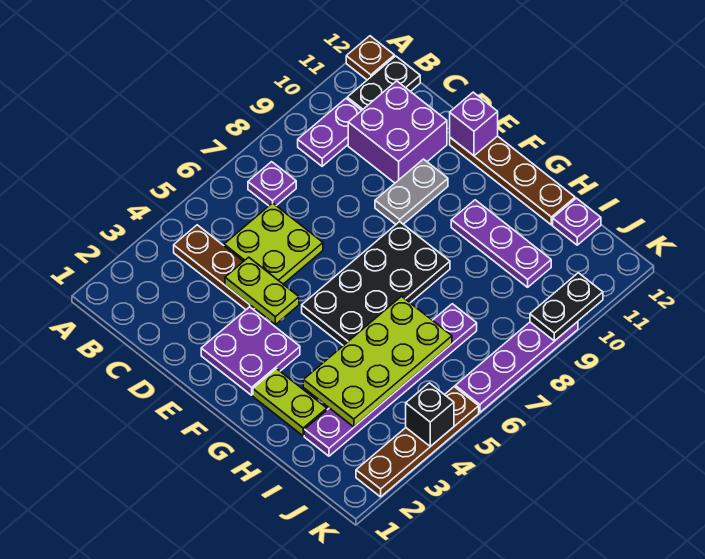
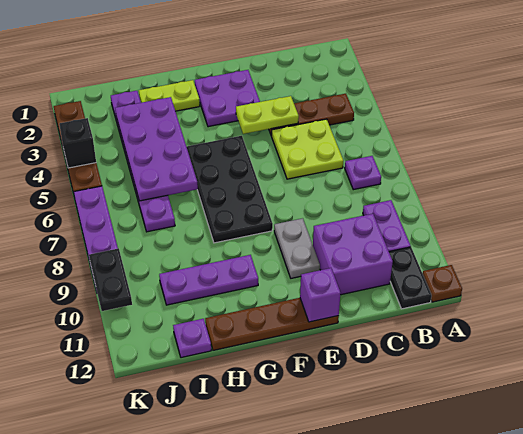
lime plate H3:I6 level 2 -> purple plate H3:I6 level 2

